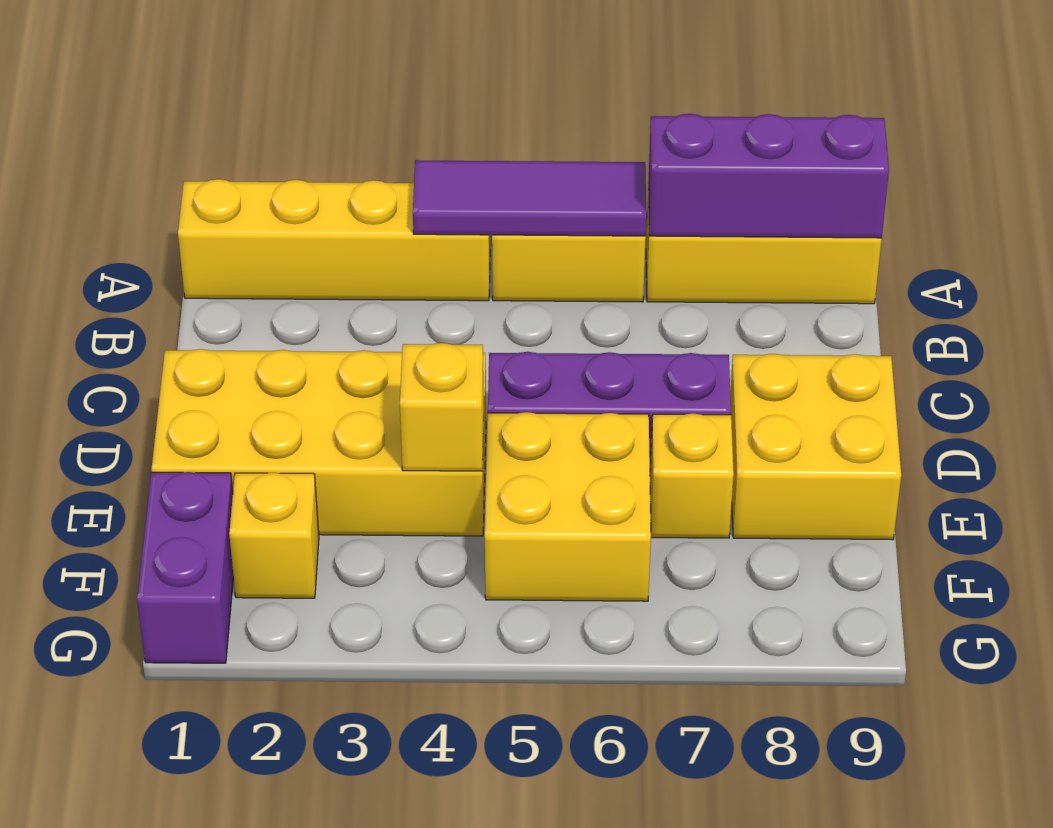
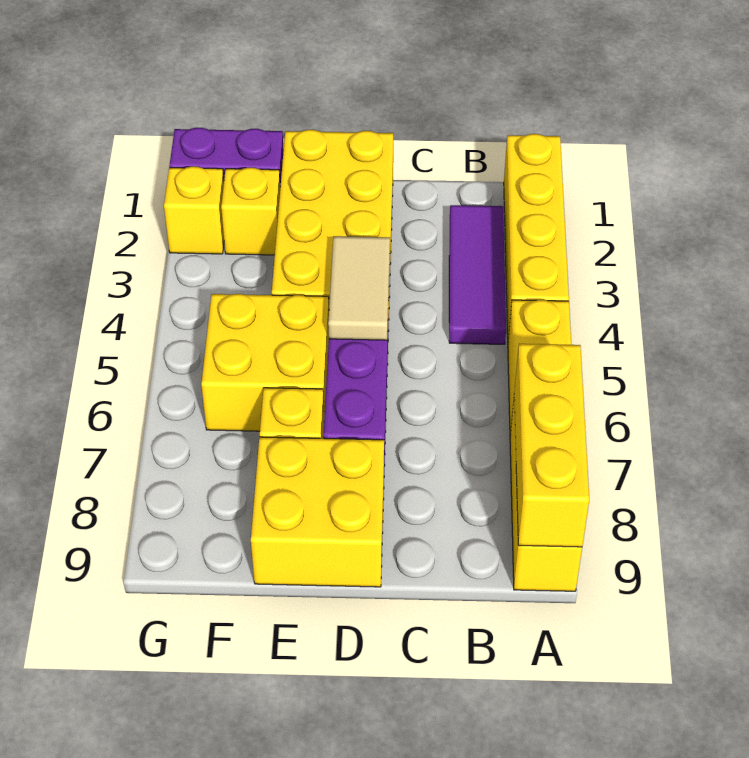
purple tile A4:A6 level 2 -> purple tile B2:B4 level 1
purple brick A7:A9 level 2 -> yellow brick A7:A9 level 2
none -> tan tile D4:D5 level 2
yellow brick E4 level 2 -> yellow brick G2 level 1

